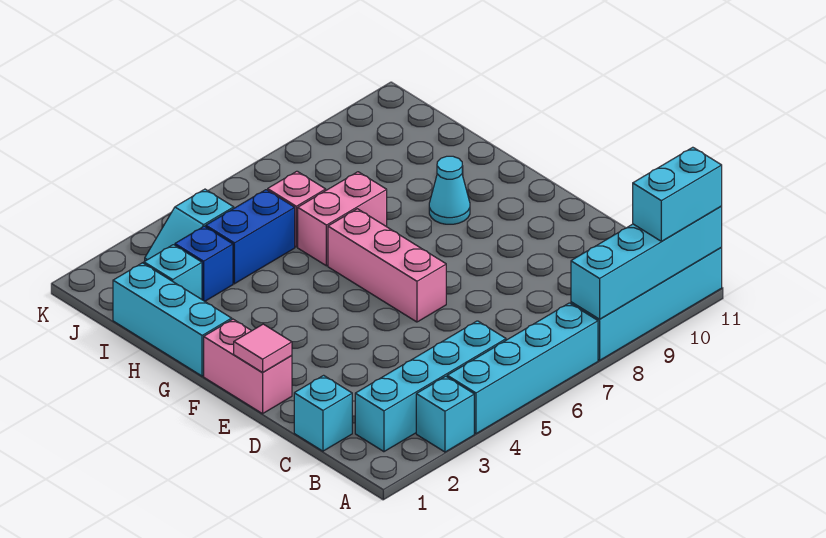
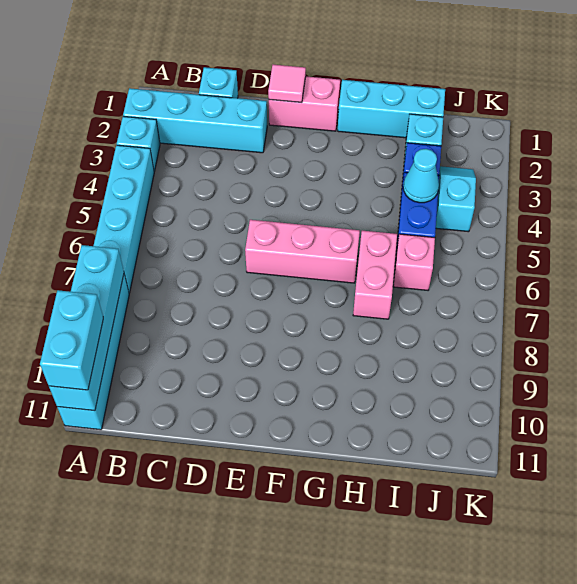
cyan brick B2:B5 level 1 -> cyan brick A2:D2 level 1
cyan cone G9 level 1 -> cyan cone I4 level 2

